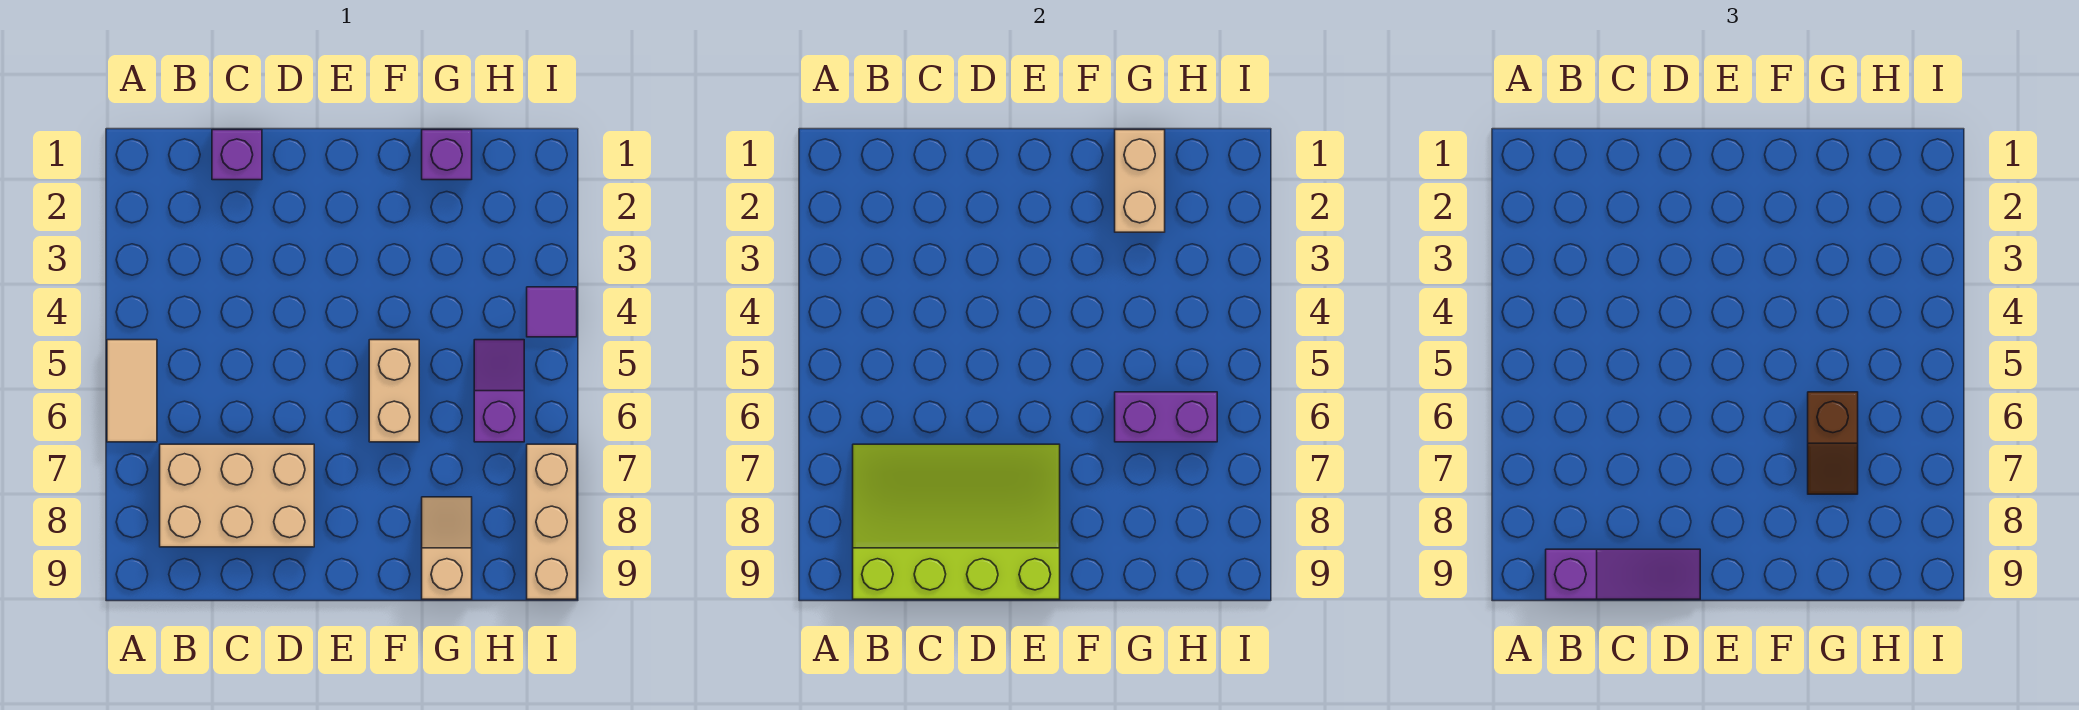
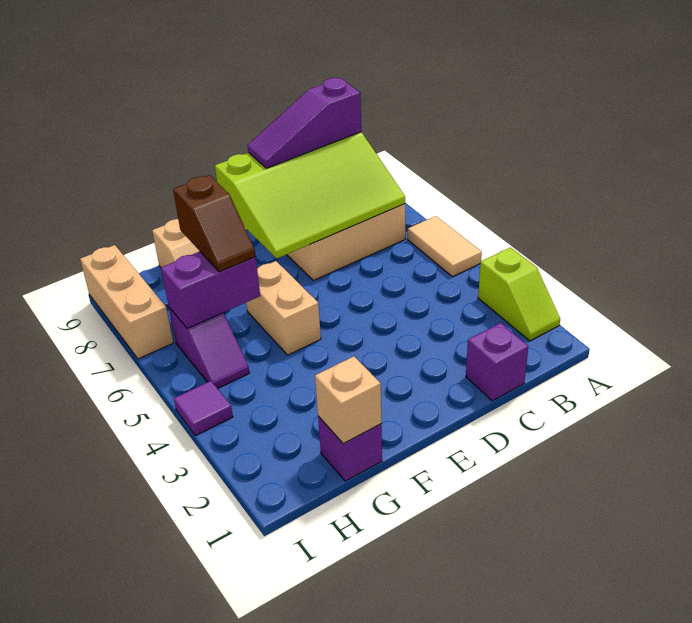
none -> lime slope A2:A3 level 1 top 3
tan brick G1:G2 level 2 -> tan brick G1 level 2
brown slope G6:G7 level 3 top 6 -> brown slope G6:G7 level 3 top 7

